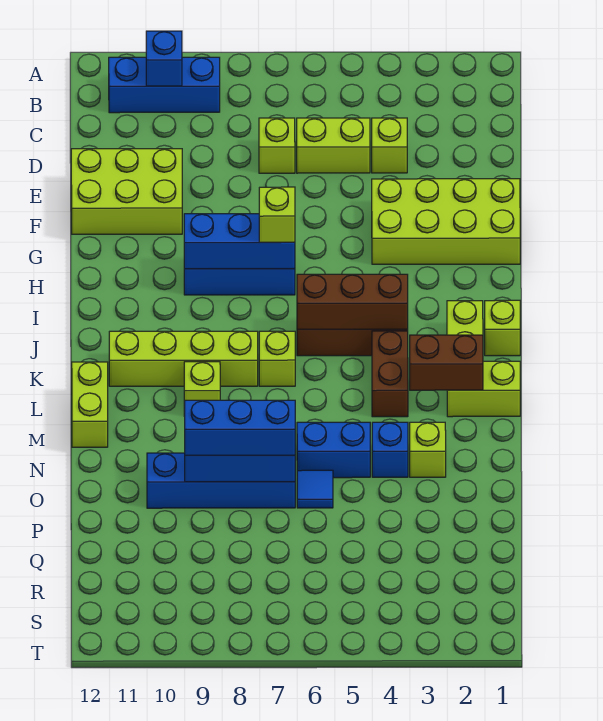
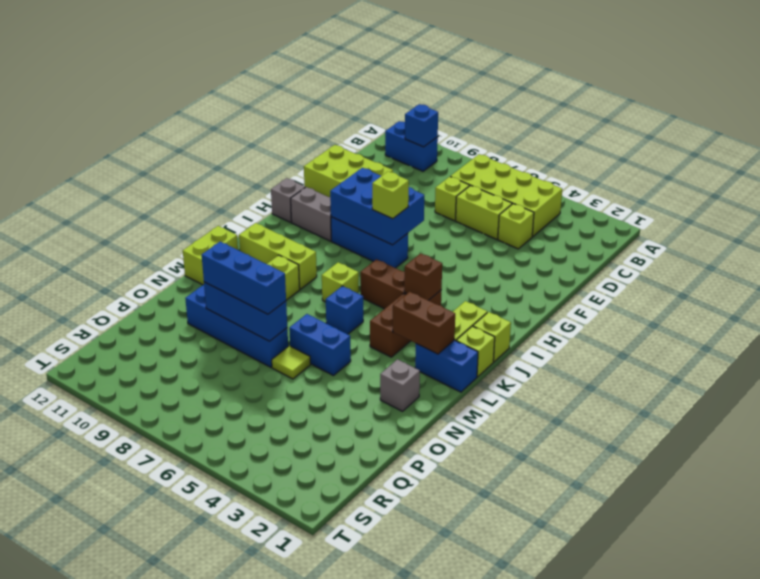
blue brick B9:B11 level 1 -> blue brick B10:B11 level 1
lime brick F1:G4 level 1 -> lime brick B4:C7 level 1
blue brick H7:H9 level 2 -> blue brick G7:H9 level 2
none -> grey brick H10:H11 level 1
none -> grey brick H12 level 1
brown brick J4:J6 level 2 -> brown brick J4 level 2
lime brick K8:K11 level 1 -> lime brick K9:K11 level 1
lime brick L1:L2 level 1 -> blue brick L1:L2 level 1
none -> grey brick N2 level 1
lime brick N3 level 1 -> lime brick K1 level 1
blue brick N4 level 1 -> blue brick L6 level 1
blue tile O6 level 1 -> lime tile O6 level 1

